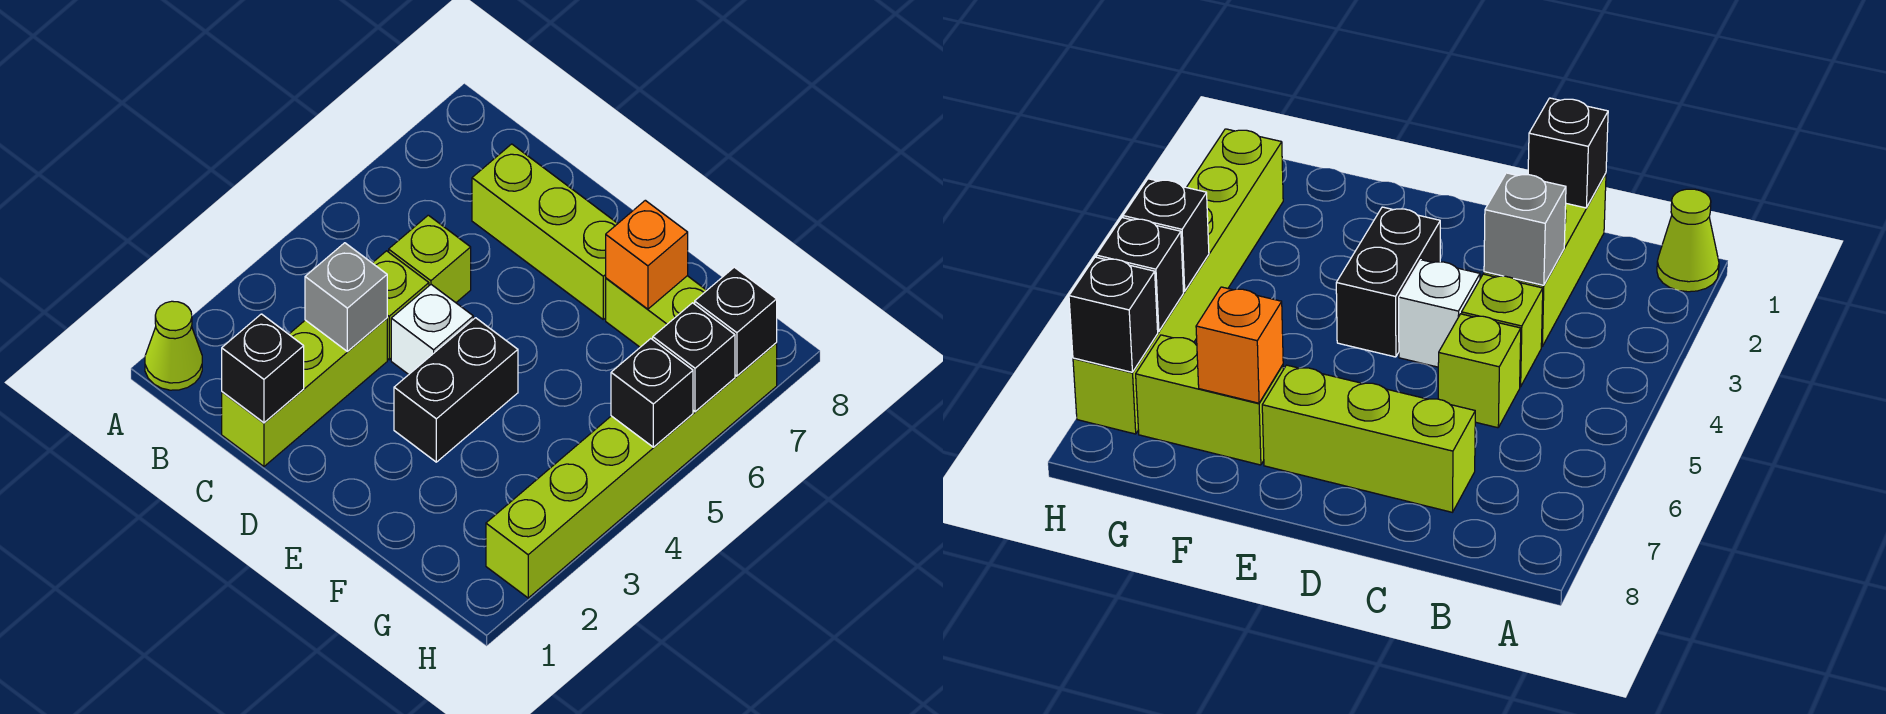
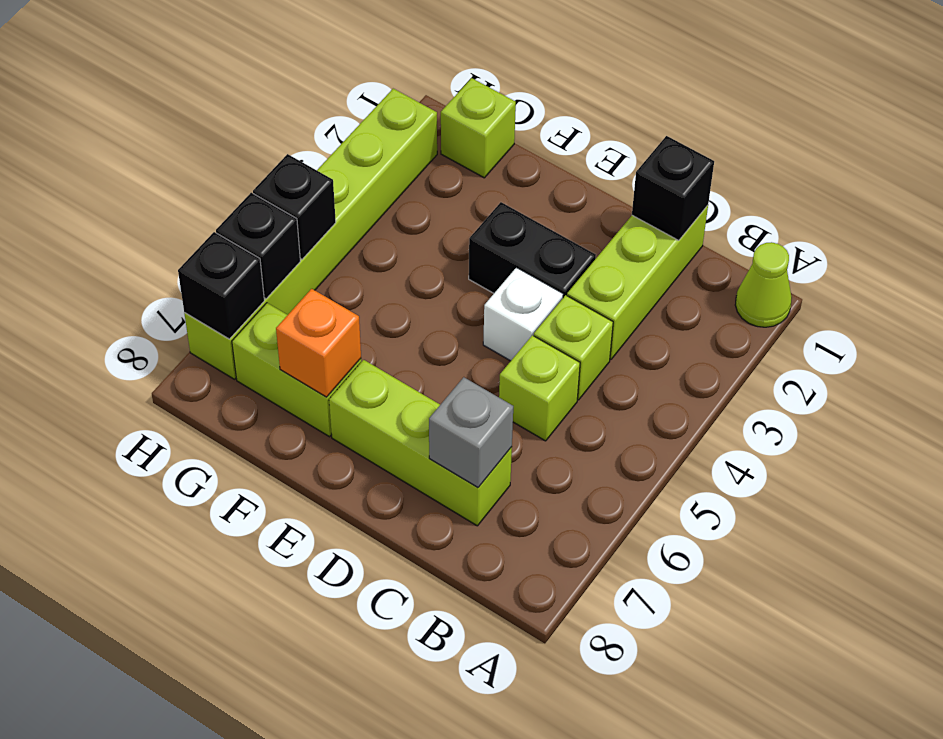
grey brick C3 level 2 -> grey brick C7 level 2
black brick E3:E4 level 1 -> black brick D3:E3 level 1
none -> lime brick G1 level 1

